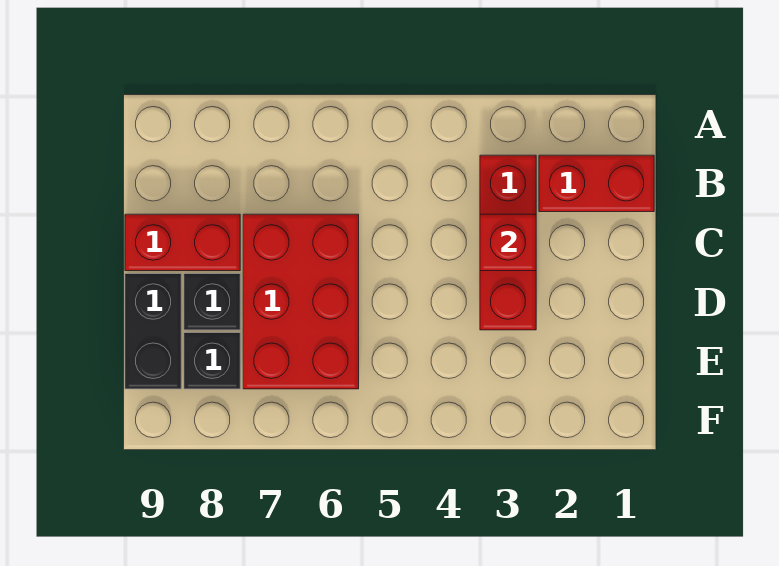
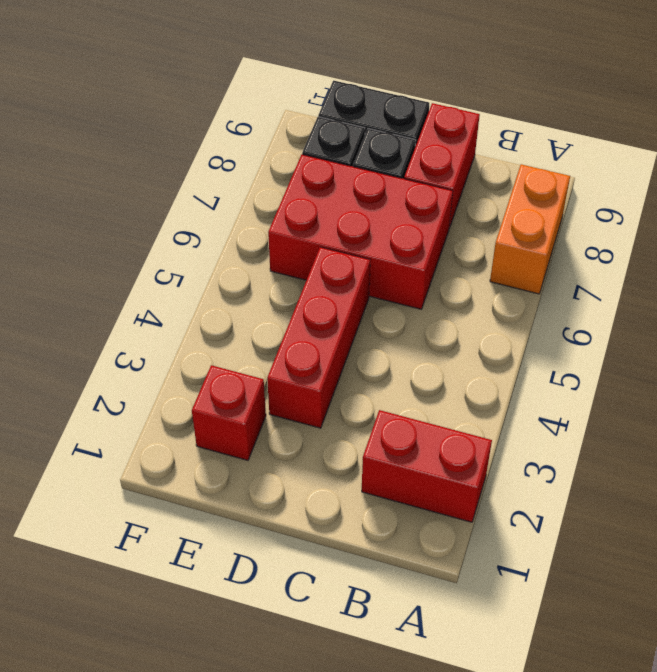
none -> orange brick A7:A8 level 1
red brick B1:B2 level 1 -> red brick A2:B2 level 1
red brick B3:D3 level 1 -> red brick D3:D5 level 1
red brick C3 level 2 -> red brick E2 level 1

